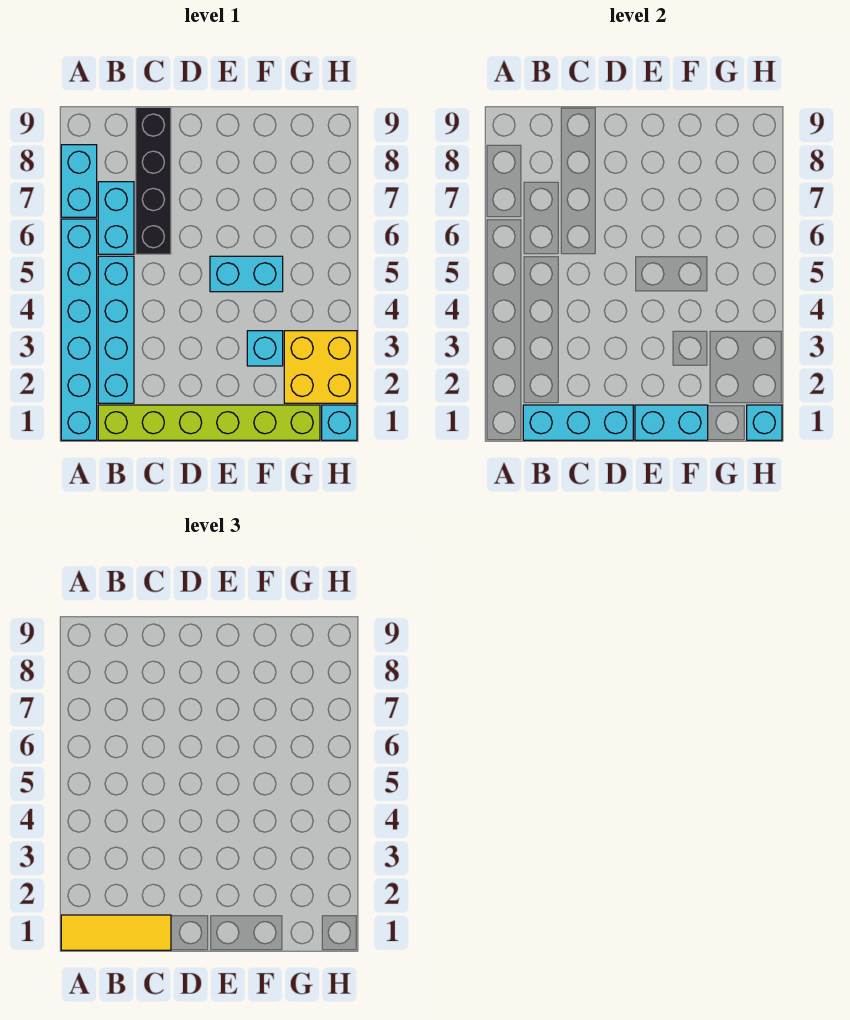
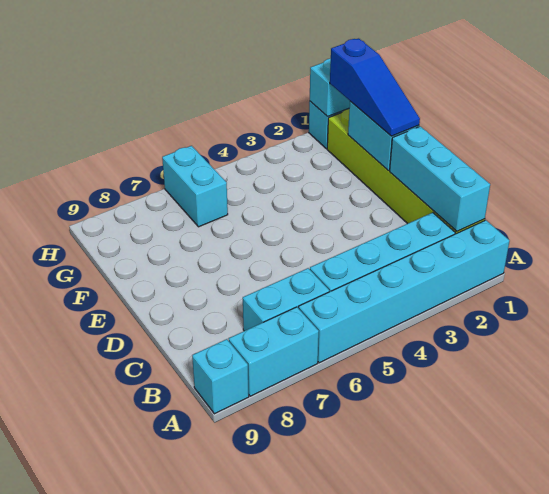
yellow tile A1:C1 level 3 -> none
black brick C6:C9 level 1 -> none
none -> blue slope E1:G1 level 3 top G
cyan brick E5:F5 level 1 -> cyan brick G6:H6 level 1
cyan brick F3 level 1 -> cyan brick A9 level 1
yellow brick G2:H3 level 1 -> none

